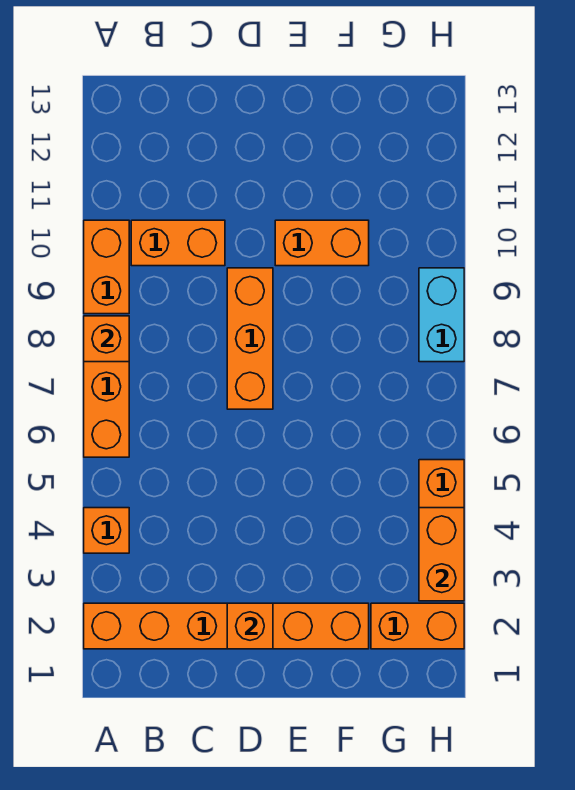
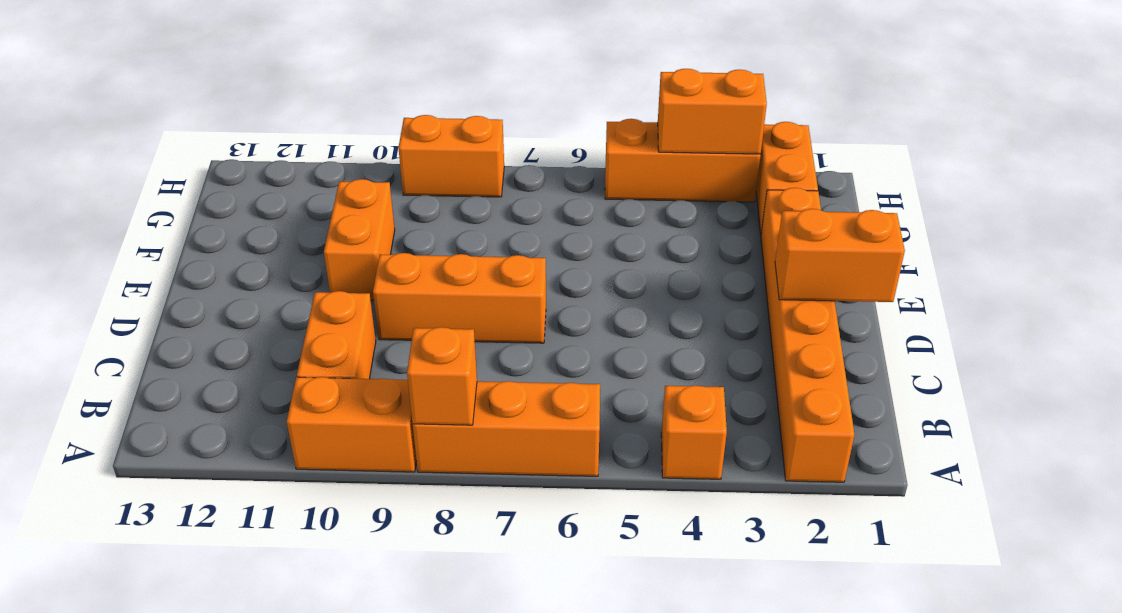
orange brick D2 level 2 -> orange brick D1:D2 level 2
cyan brick H8:H9 level 1 -> orange brick H8:H9 level 1

